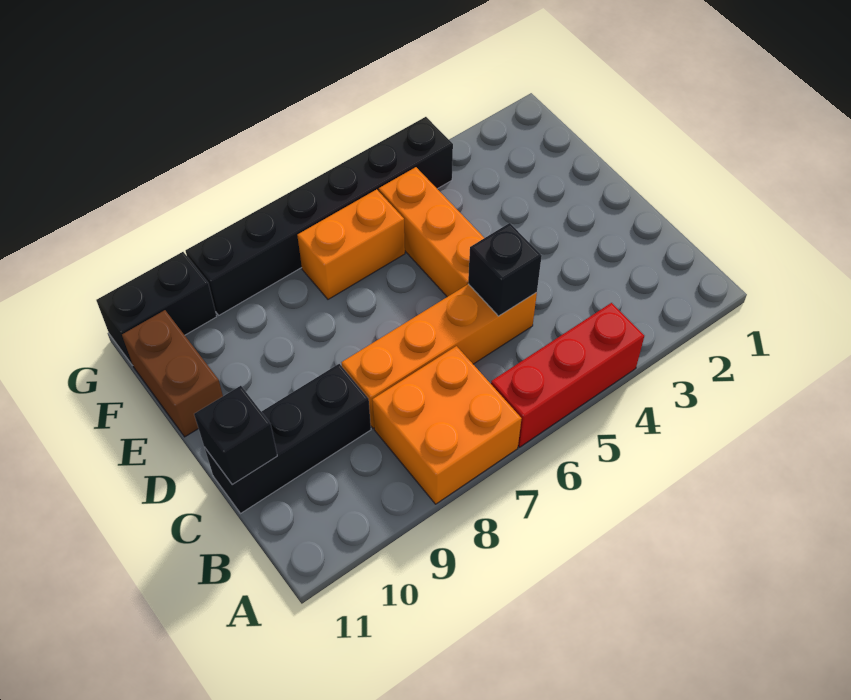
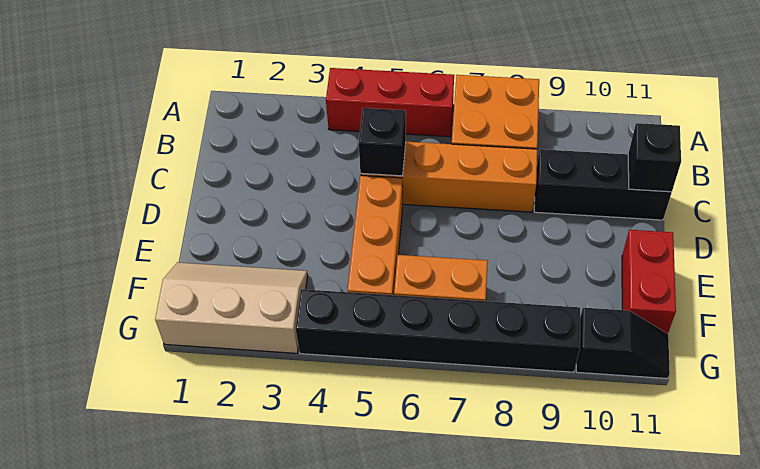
brown brick E11:F11 level 1 -> red brick E11:F11 level 1
none -> tan slope F1:G3 level 1 top G
black brick G10:G11 level 1 -> black slope G10:G11 level 1 top 10

